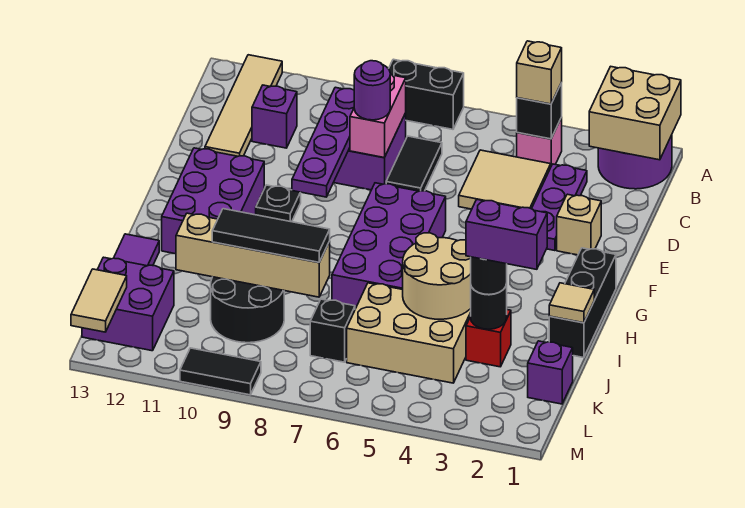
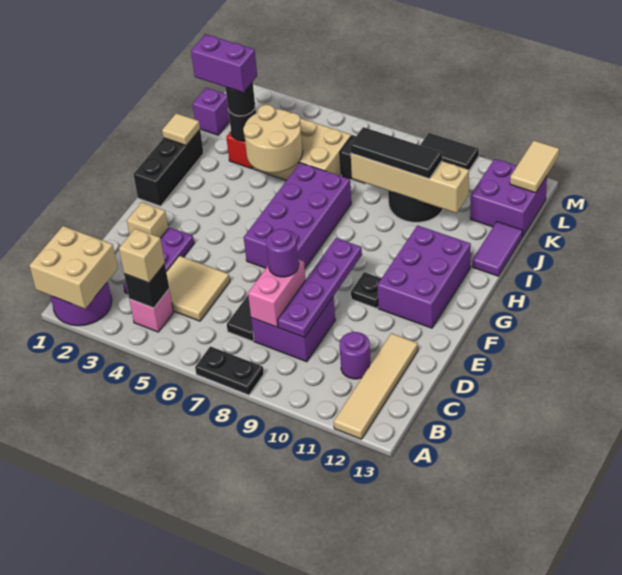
black brick A7:A8 level 1 -> black plate A7:A8 level 1
purple brick C11 level 1 -> purple round brick C11 level 1

